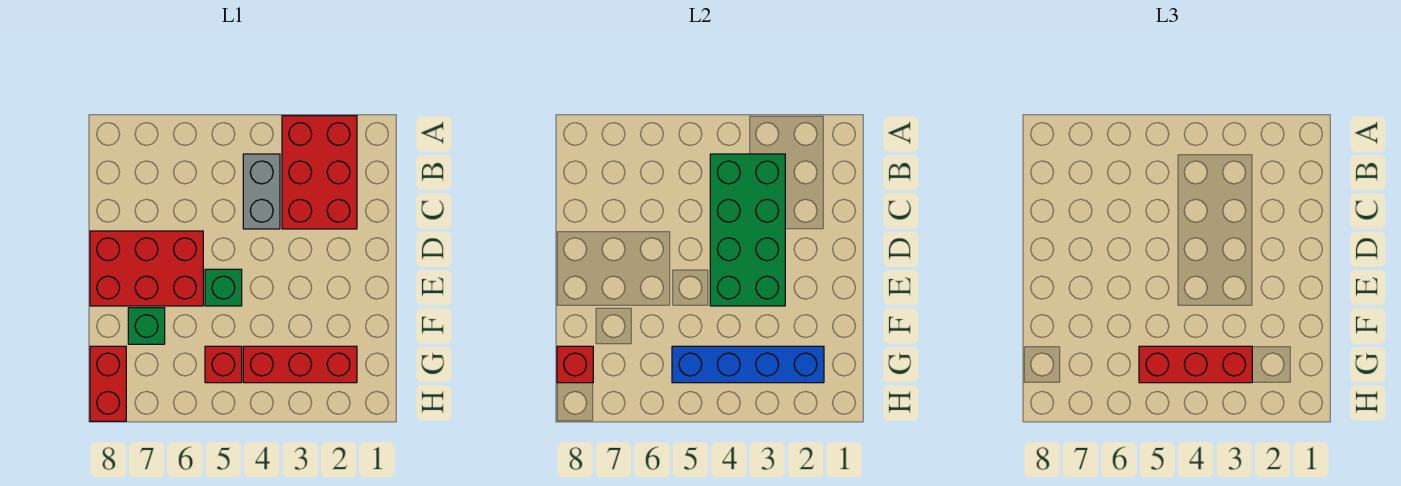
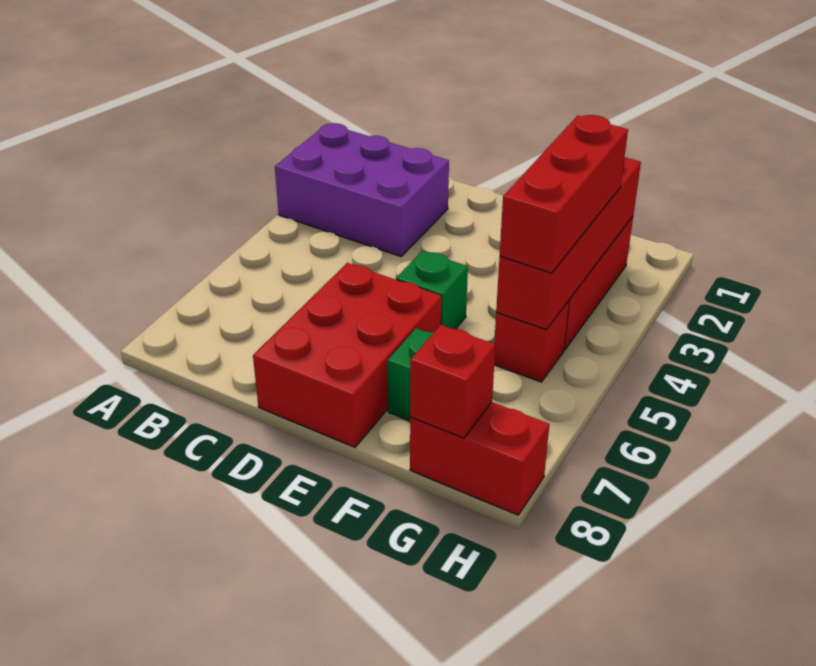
red brick A2:C3 level 1 -> purple brick A2:C3 level 1
green brick B3:E4 level 2 -> none
grey brick B4:C4 level 1 -> none
blue brick G2:G5 level 2 -> red brick G2:G5 level 2

